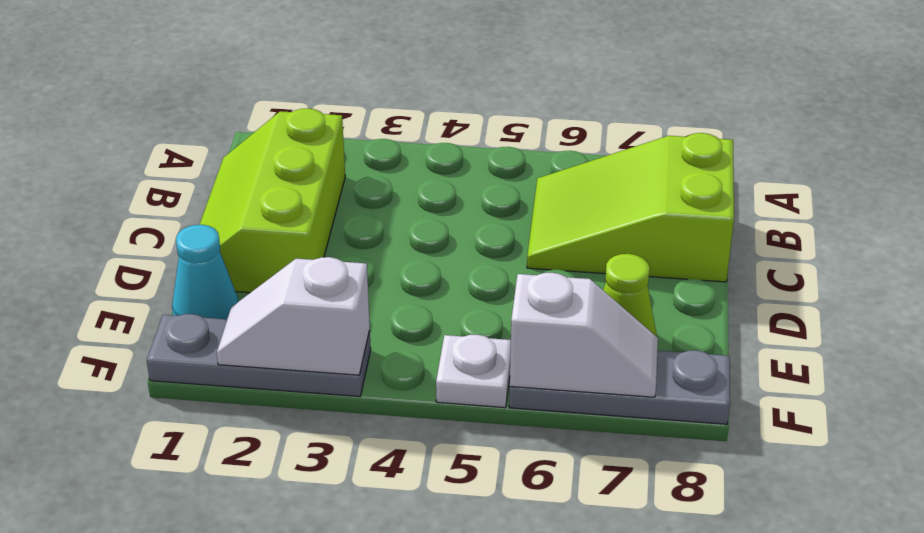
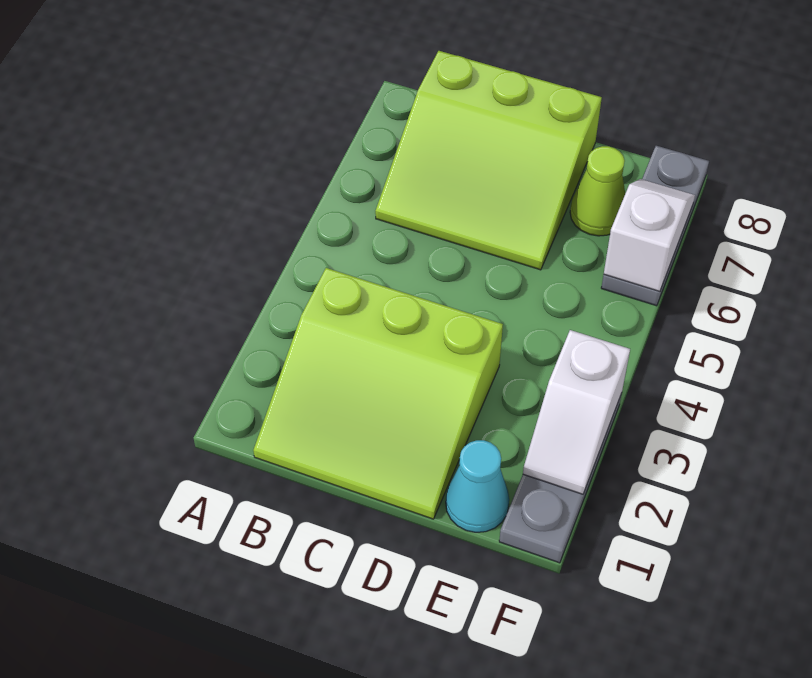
lime slope B1:D2 level 1 top 2 -> lime slope B1:D3 level 1 top 3
lime slope B6:C8 level 1 top 8 -> lime slope B6:D8 level 1 top 8
white plate F5 level 1 -> none

